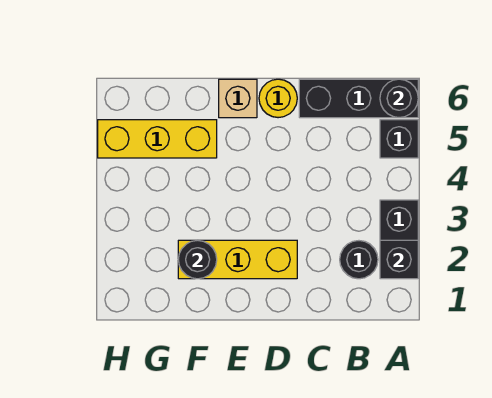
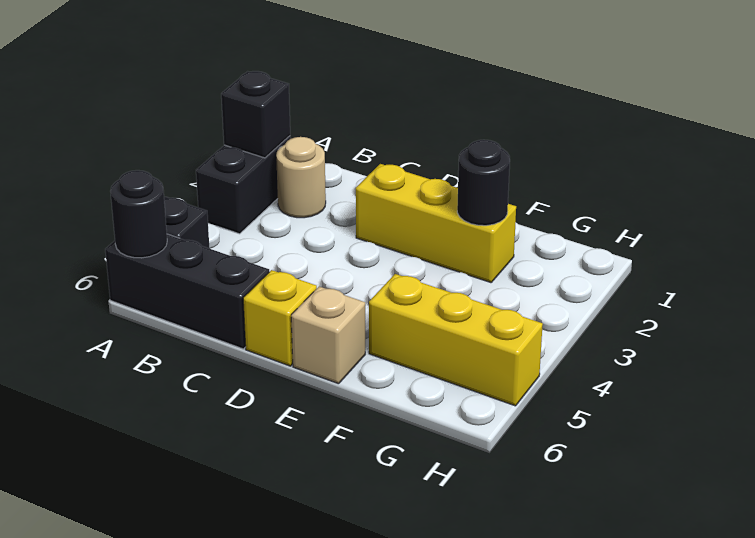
black round brick B2 level 1 -> tan round brick B2 level 1
yellow round brick D6 level 1 -> yellow brick D6 level 1

